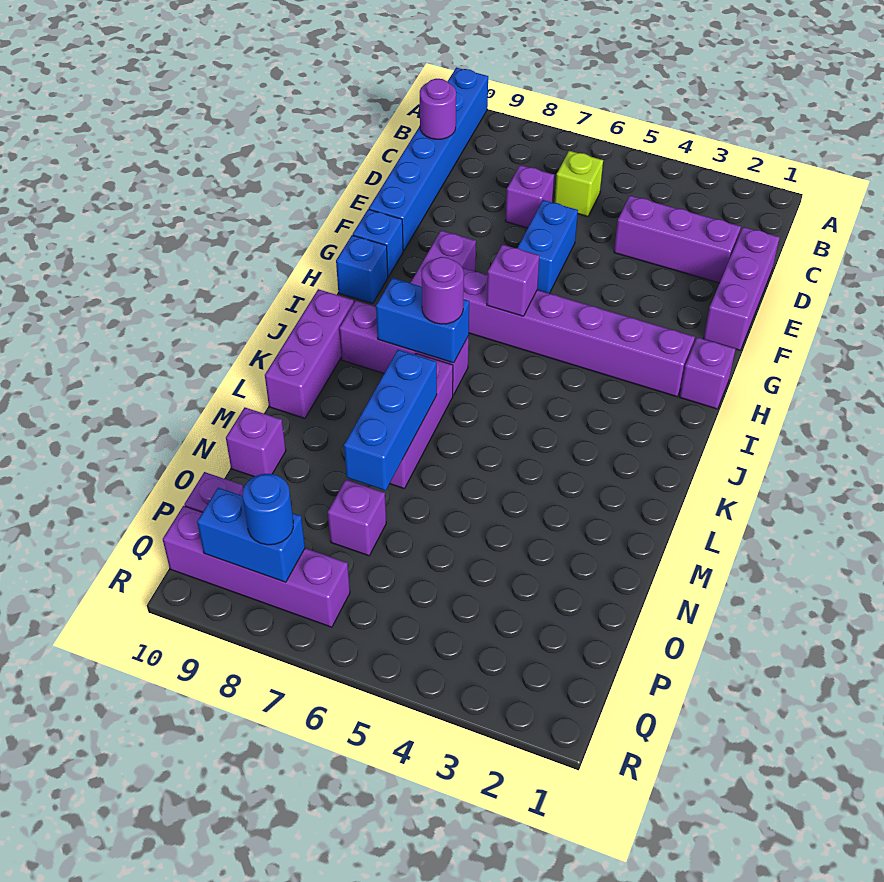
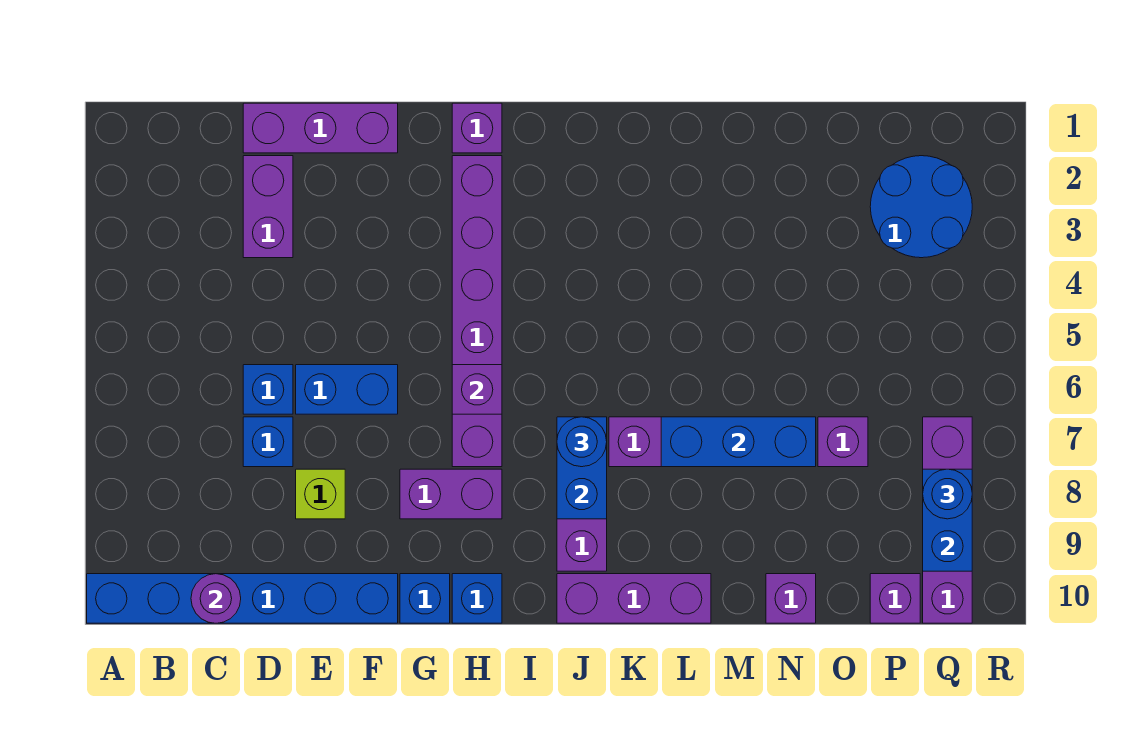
lime brick C6 level 1 -> lime brick E8 level 1
purple brick D2:D4 level 1 -> purple brick D2:D3 level 1
none -> blue brick D6 level 1
purple brick D7 level 1 -> blue brick D7 level 1
purple round brick J7 level 3 -> blue round brick J7 level 3
none -> blue round brick P2:Q3 level 1

